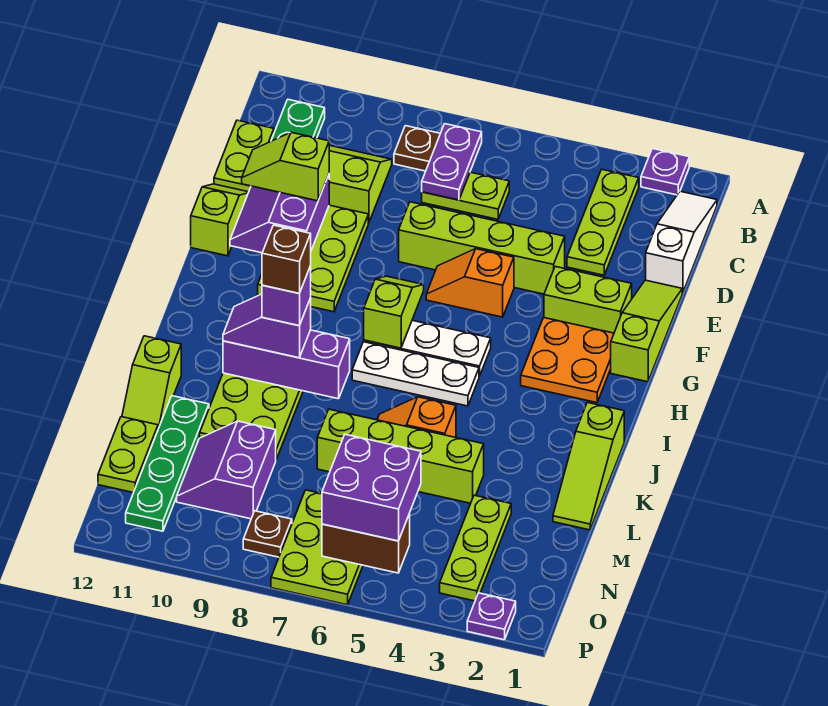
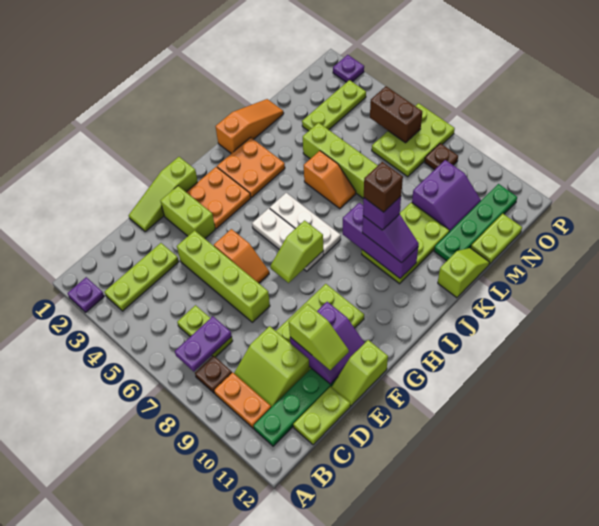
white slope B1:D1 level 1 top D -> none
none -> orange plate B9:B10 level 1
none -> orange plate I2:J3 level 1
lime slope J1:L1 level 1 top J -> orange slope J1:L1 level 1 top J
purple brick N5:O6 level 3 -> none

